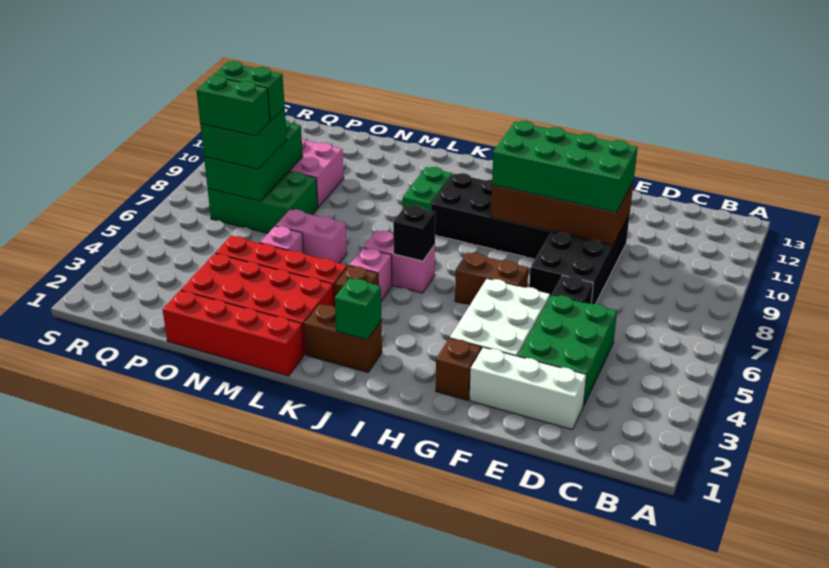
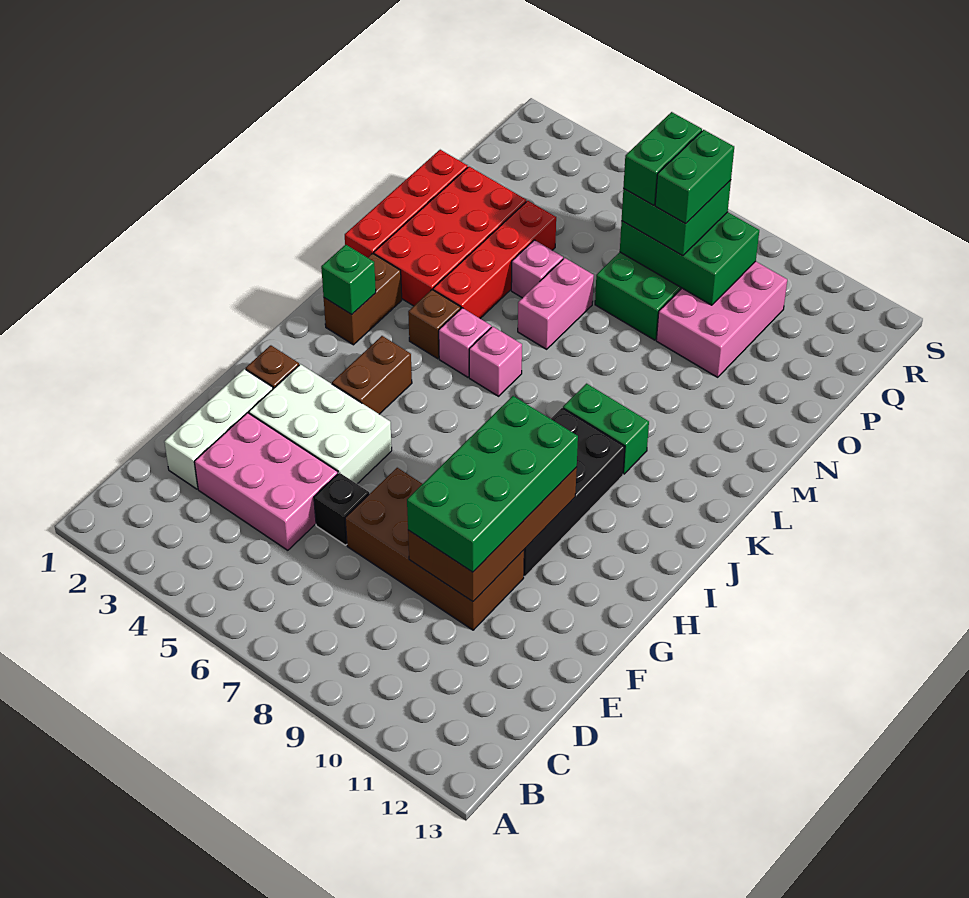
green brick D3:E5 level 1 -> pink brick D3:E5 level 1
black brick E7:F10 level 1 -> brown brick E7:F10 level 1
brown brick G6:H6 level 1 -> brown brick H4:I4 level 1
pink brick J6:K6 level 1 -> pink brick K6 level 1
black brick J6 level 2 -> none

